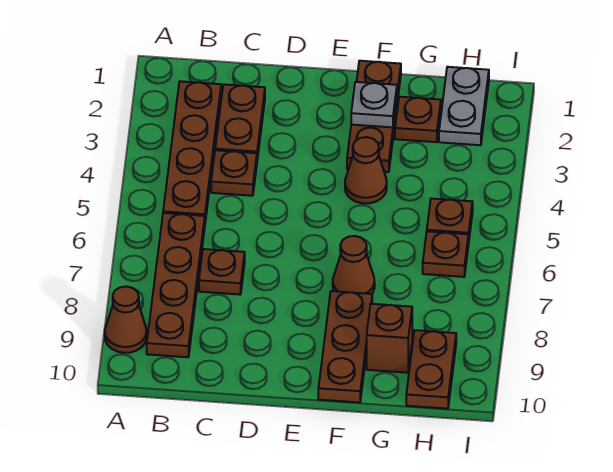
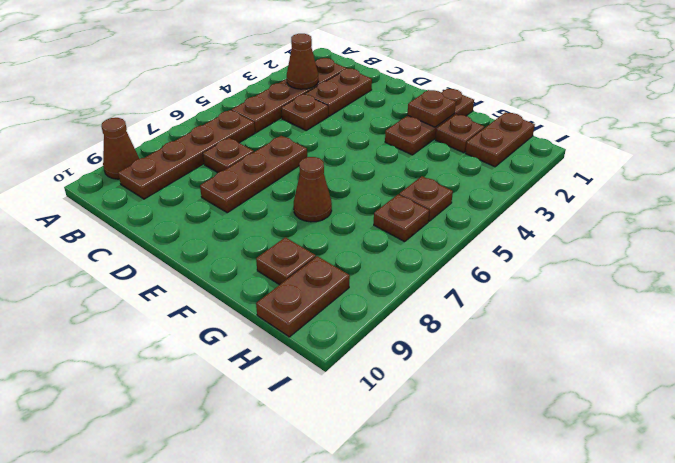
grey plate F2 level 2 -> brown plate F2 level 2
brown cone F4 level 1 -> brown cone B3 level 2
brown plate F8:F10 level 1 -> brown plate D6:D8 level 1
brown brick G9 level 1 -> brown plate G9 level 1
grey plate H1:H2 level 1 -> brown plate H1:H2 level 1

